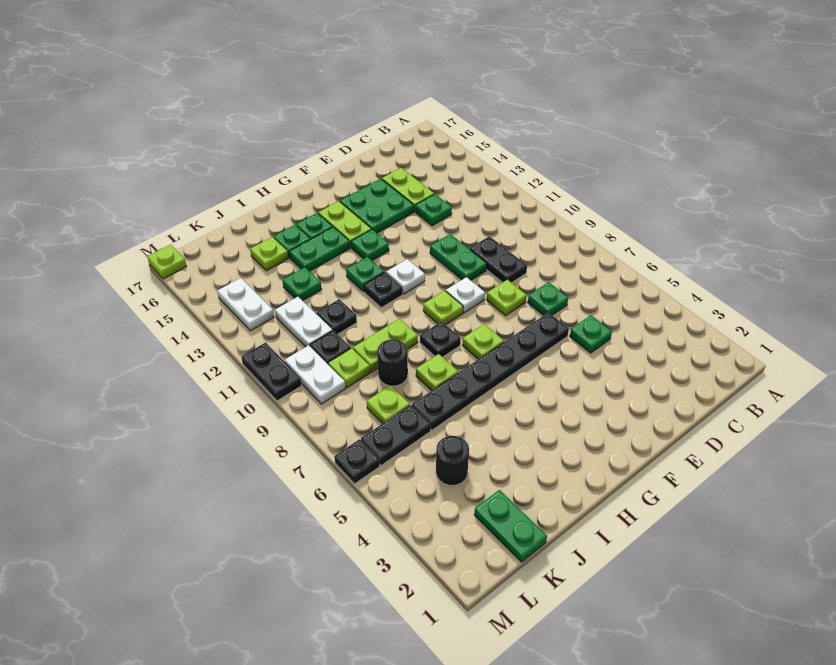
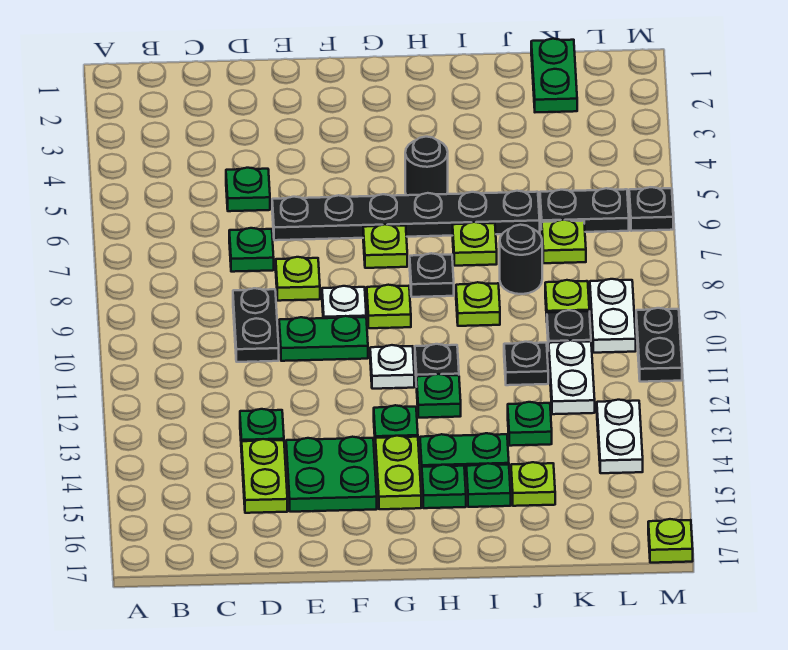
green plate E10:E11 level 1 -> green plate E10:F10 level 1
lime plate I9:J9 level 1 -> lime plate I9 level 1
black round brick K4 level 1 -> black round brick H5 level 1

